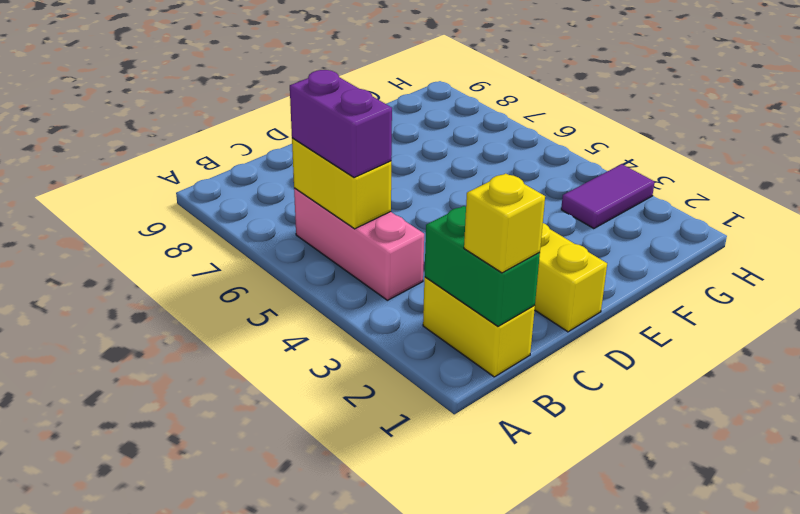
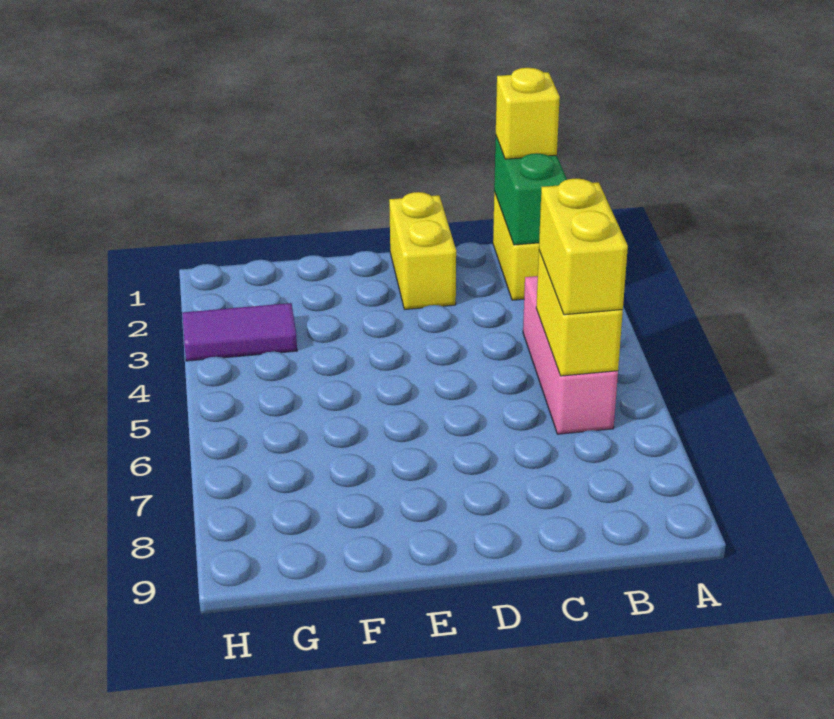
purple brick B5:B6 level 3 -> yellow brick B5:B6 level 3

